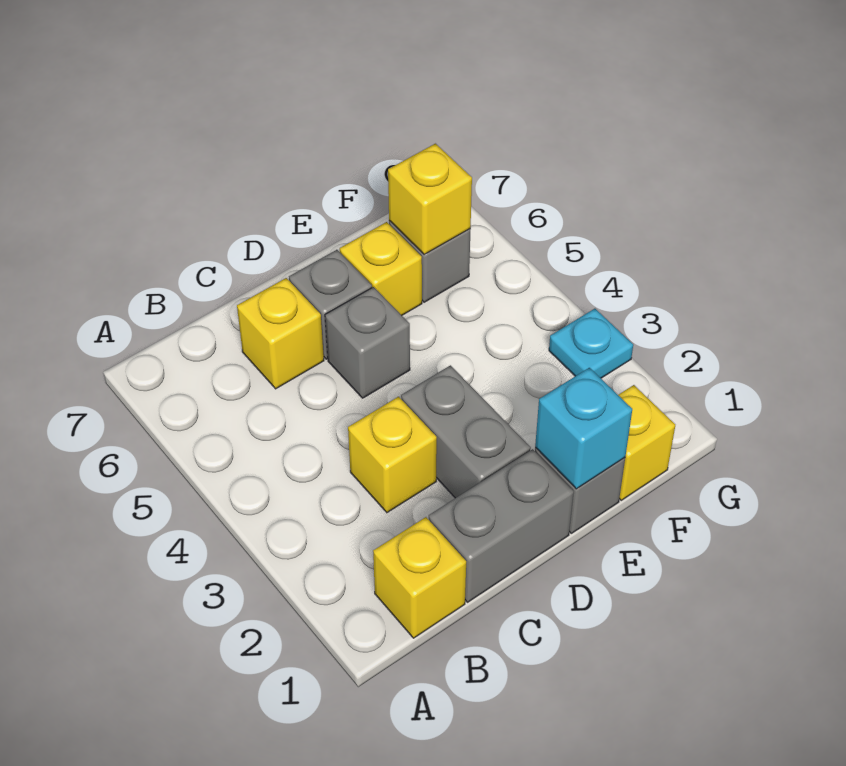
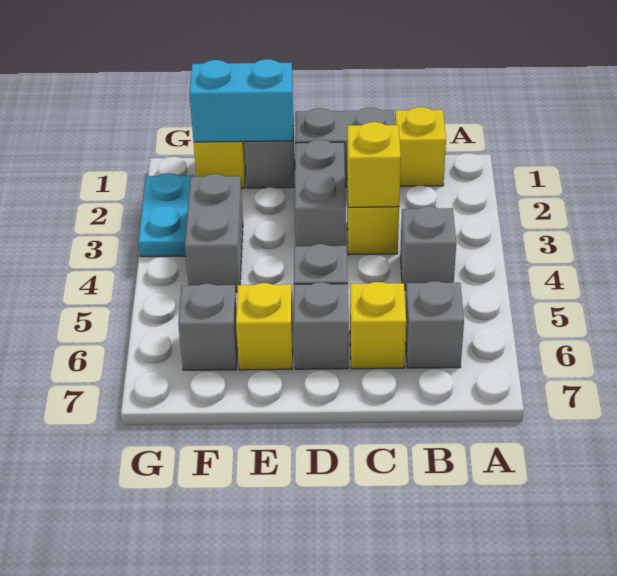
none -> grey brick B4 level 1
none -> grey brick B6 level 1
cyan brick E1 level 2 -> cyan brick E1:F1 level 2
none -> grey brick F3:F4 level 1
yellow brick F6 level 2 -> yellow brick C3 level 2
cyan plate G3 level 1 -> cyan plate G2:G3 level 1

